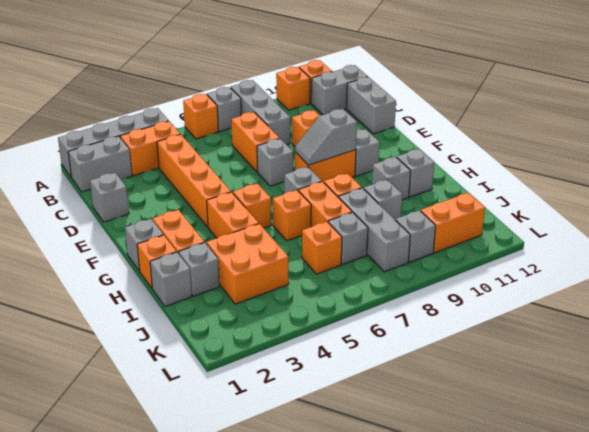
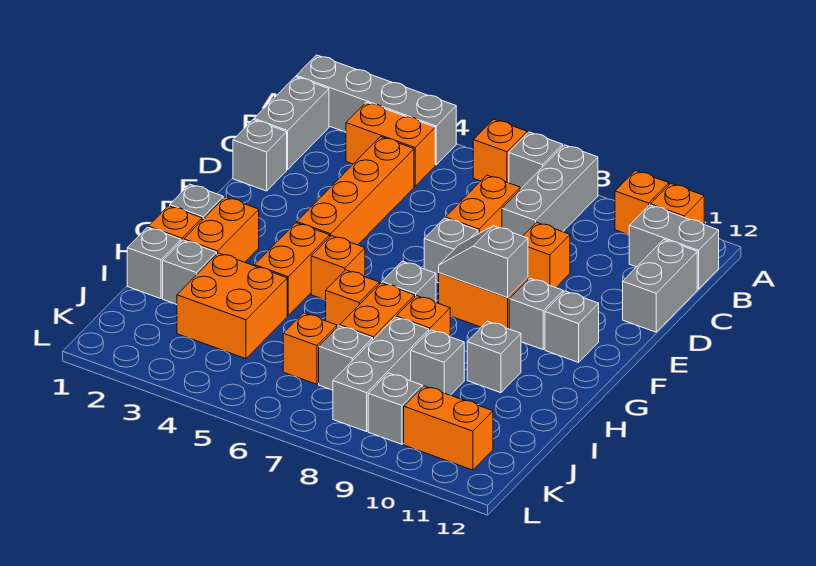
grey brick B1:B2 level 1 -> grey brick B1:C1 level 1
grey brick H11 level 1 -> grey brick F11 level 1

